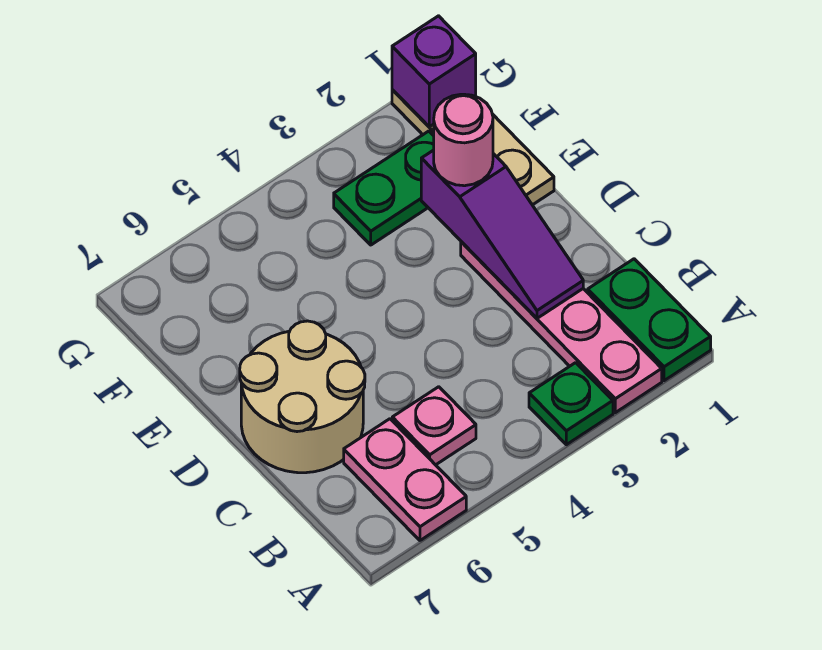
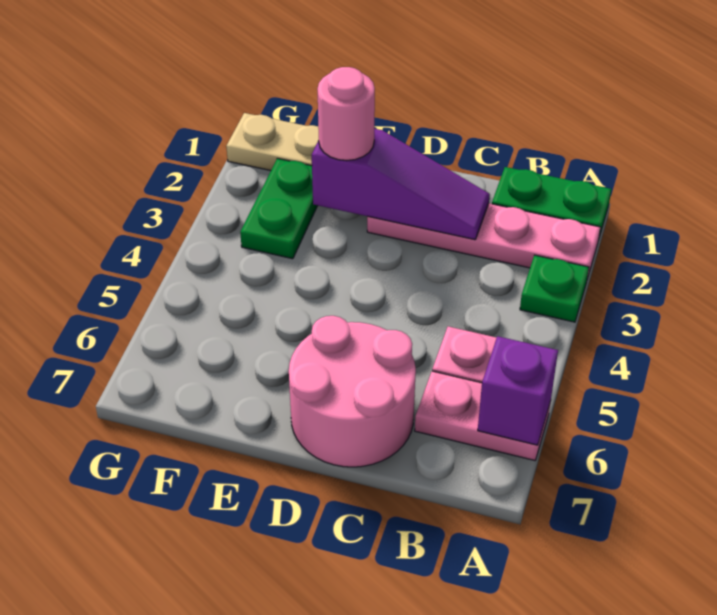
tan round brick C6:D7 level 1 -> pink round brick C6:D7 level 1
purple brick G1 level 2 -> purple brick A6 level 2

